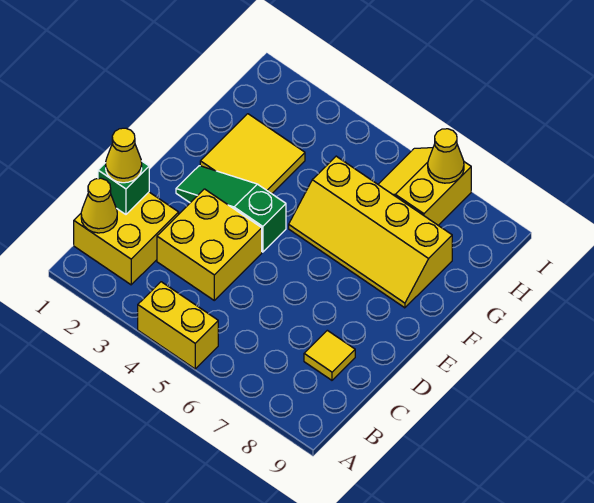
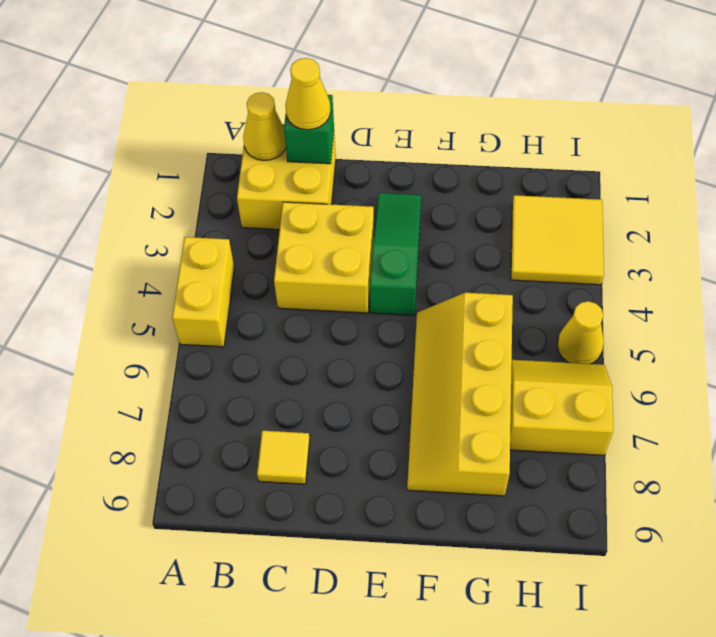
yellow tile F2:G3 level 1 -> yellow tile H2:I3 level 1
yellow cone I7 level 2 -> yellow cone I5 level 1

